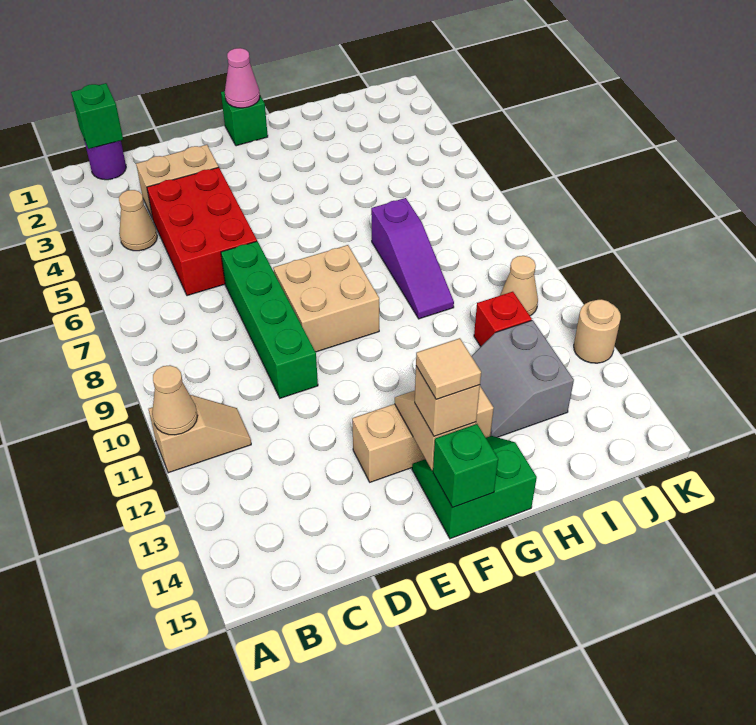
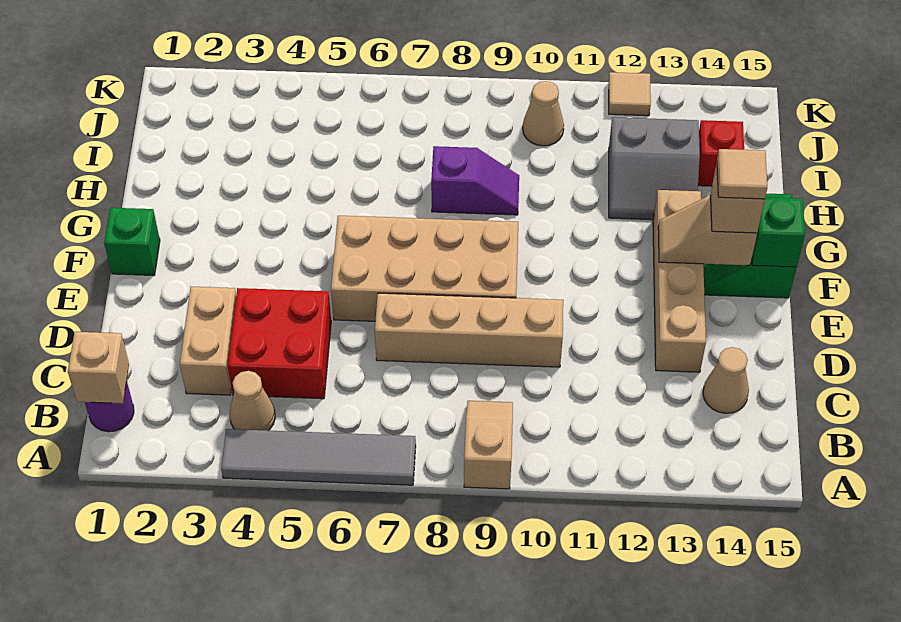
none -> grey tile A4:A7 level 1
tan slope A11:B11 level 1 top A -> tan slope A9:B9 level 1 top A
tan cone A11 level 2 -> tan cone C14 level 1
green brick B1 level 2 -> tan brick B1 level 2
red brick C4:D6 level 1 -> red brick C4:D5 level 1
green brick D7:D10 level 1 -> tan brick D7:D10 level 1
tan brick E8:F9 level 1 -> tan brick E6:F9 level 1
tan brick E13:G13 level 1 -> tan brick D13:G13 level 1
pink cone F1 level 2 -> none
purple slope H7:H9 level 1 top 7 -> purple slope H8:H9 level 1 top 8
red brick I11 level 1 -> red brick I14 level 1
tan round brick K12 level 1 -> tan tile K12 level 1

